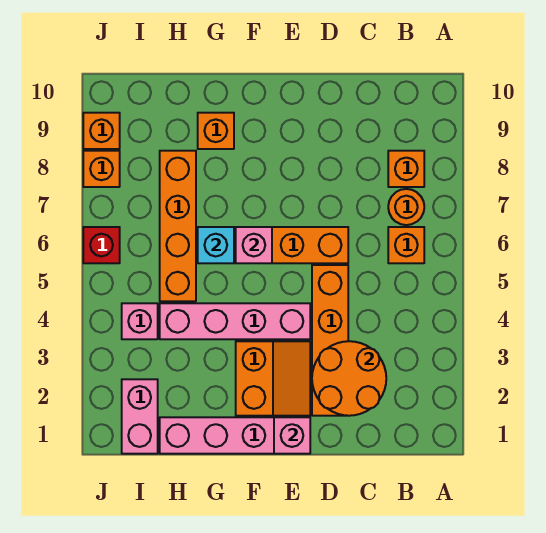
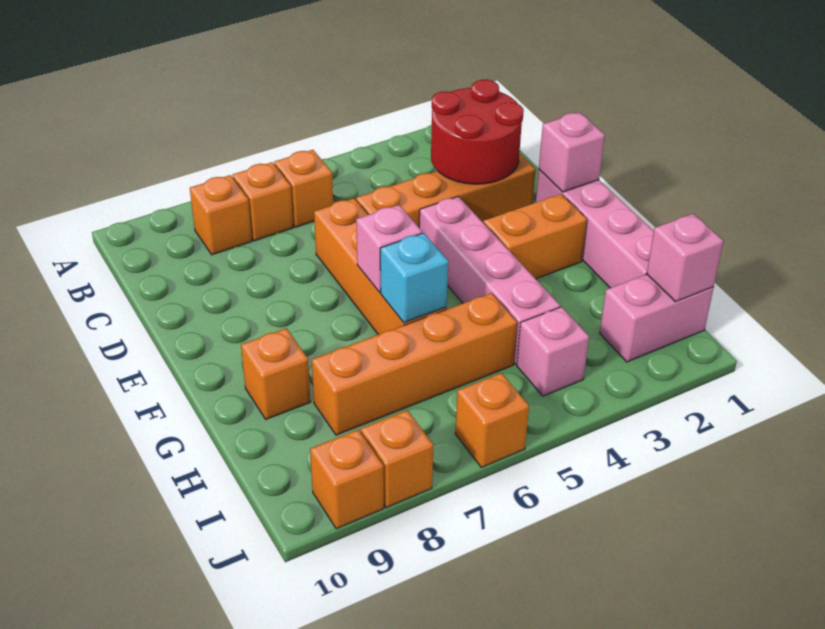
orange round brick B7 level 1 -> orange brick B7 level 1
orange round brick C2:D3 level 2 -> red round brick C2:D3 level 2
none -> pink brick I1 level 2
red brick J6 level 1 -> orange brick J6 level 1

